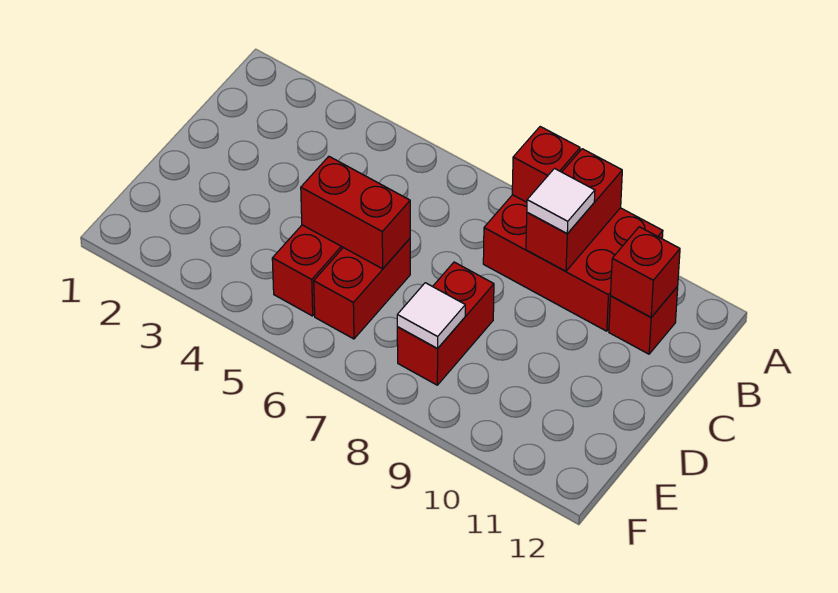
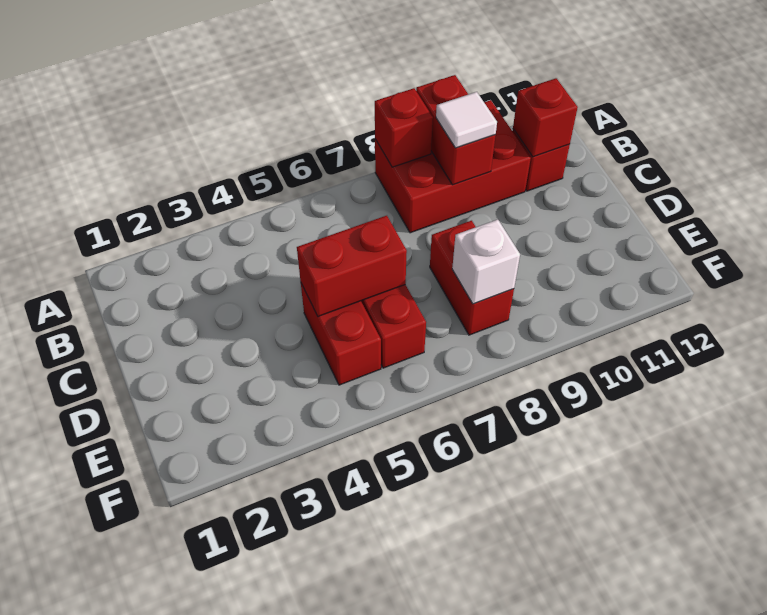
white tile E8 level 2 -> white brick E8 level 2

